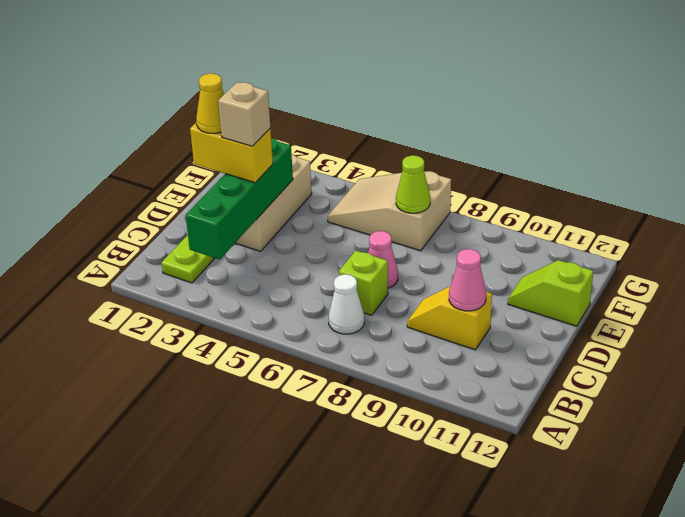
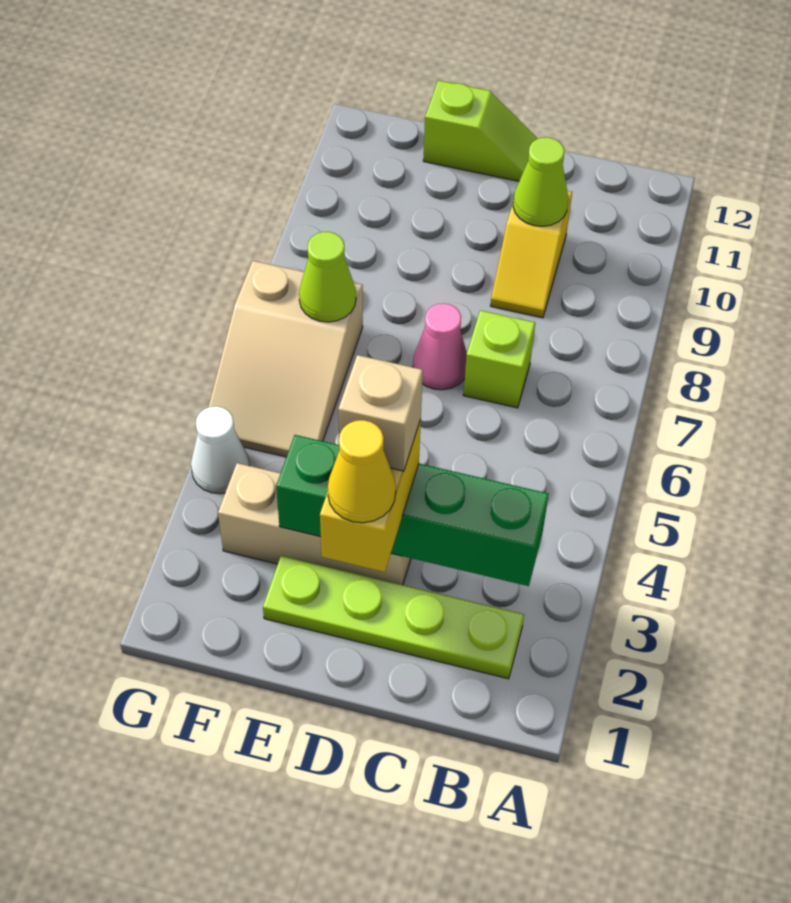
white cone B7 level 1 -> white cone G4 level 1
pink cone C10 level 2 -> lime cone C10 level 2
lime slope E11:E12 level 1 top 12 -> lime slope D12:E12 level 1 top E

